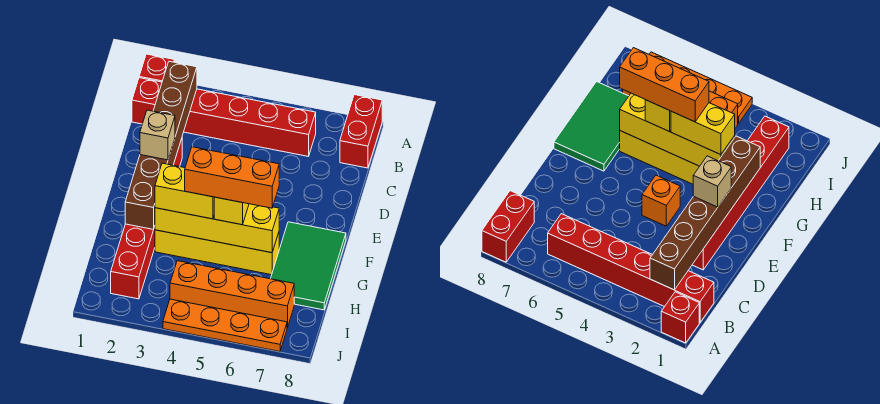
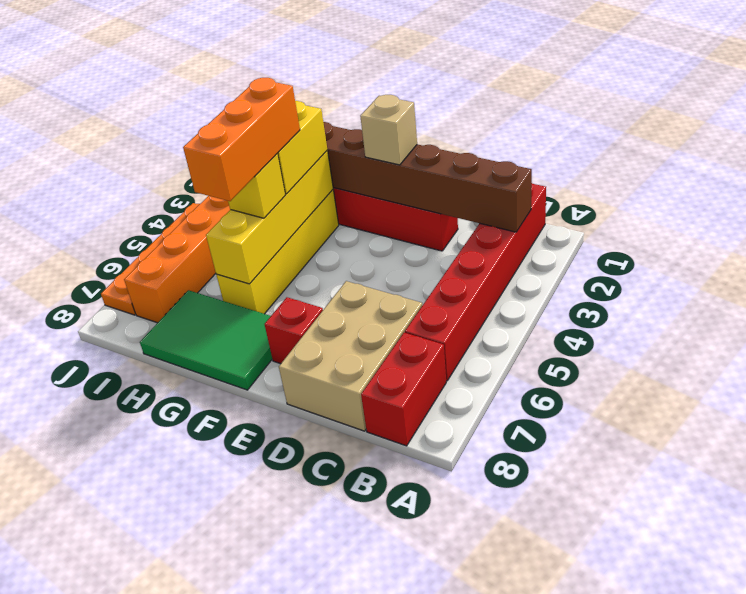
red brick A1 level 1 -> red brick E7 level 1
red brick A8:B8 level 1 -> red brick B7:B8 level 1
none -> tan brick C6:D8 level 1
orange brick E4 level 1 -> none

